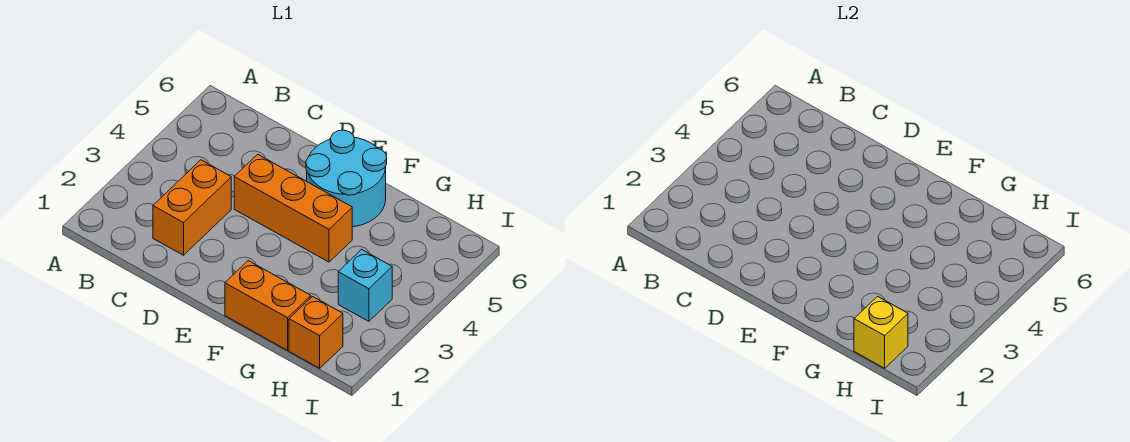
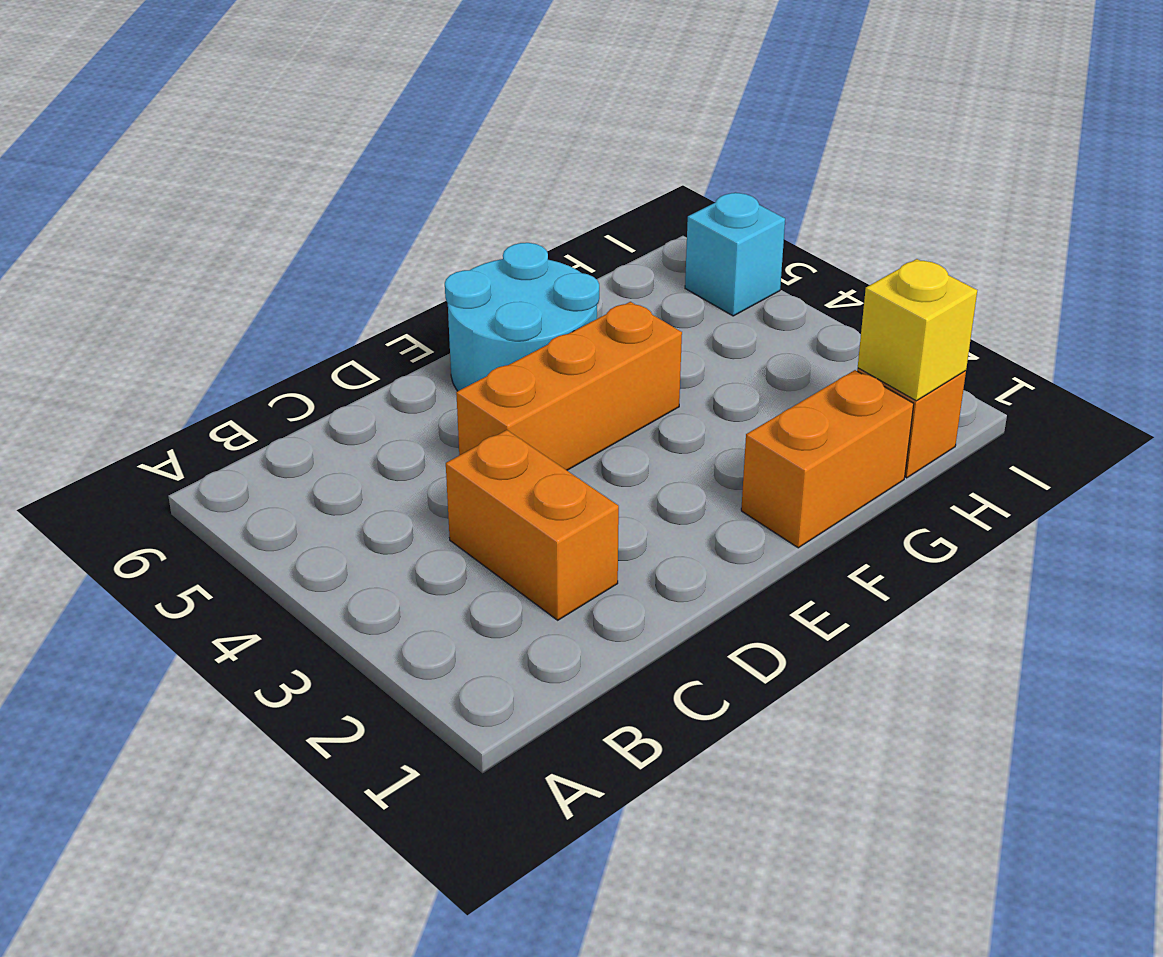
cyan brick H3 level 1 -> cyan brick I5 level 1

